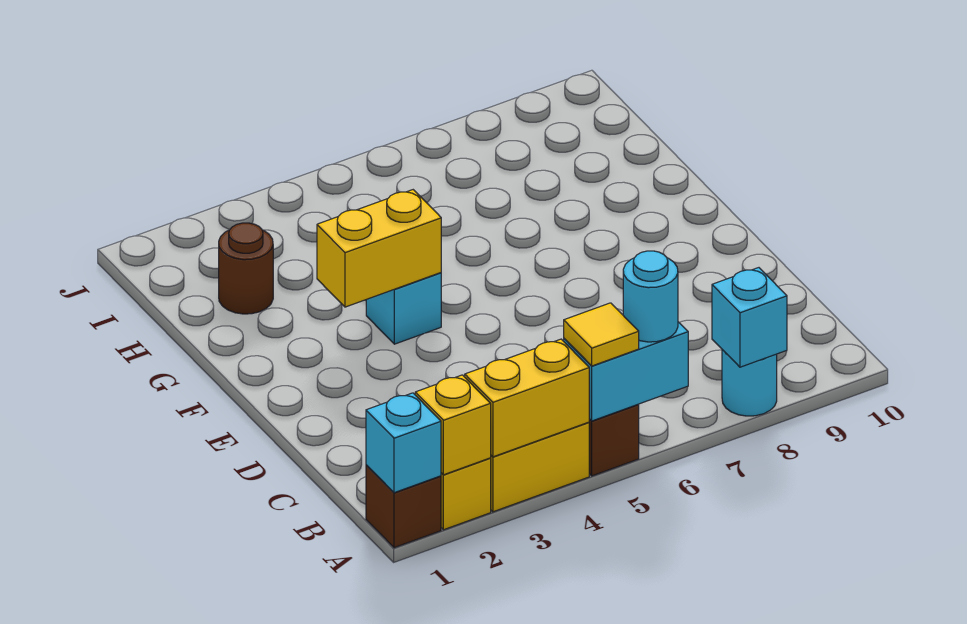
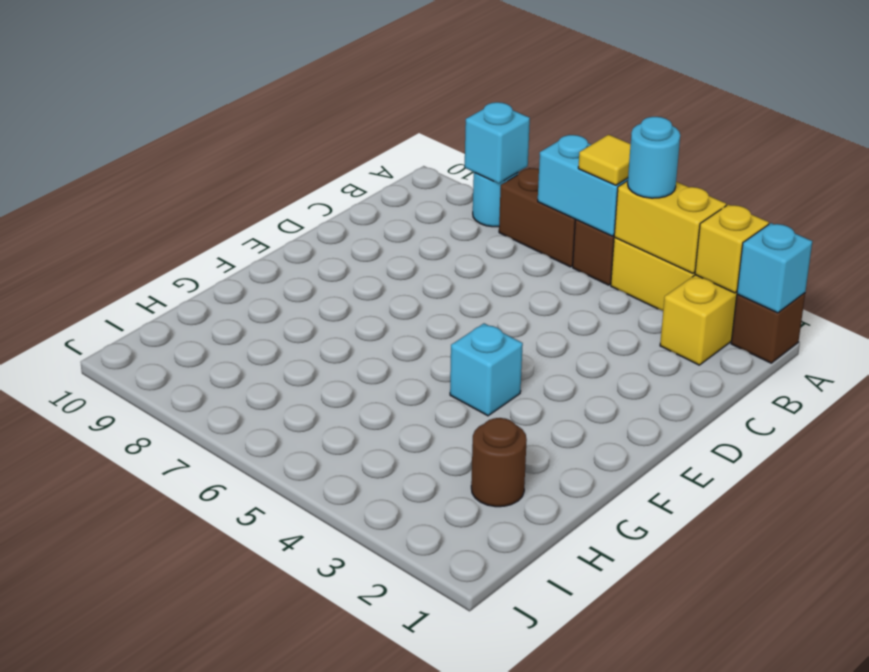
none -> brown brick A6:A7 level 1
cyan round brick A6 level 3 -> cyan round brick A4 level 3
yellow brick F3:F4 level 2 -> none

